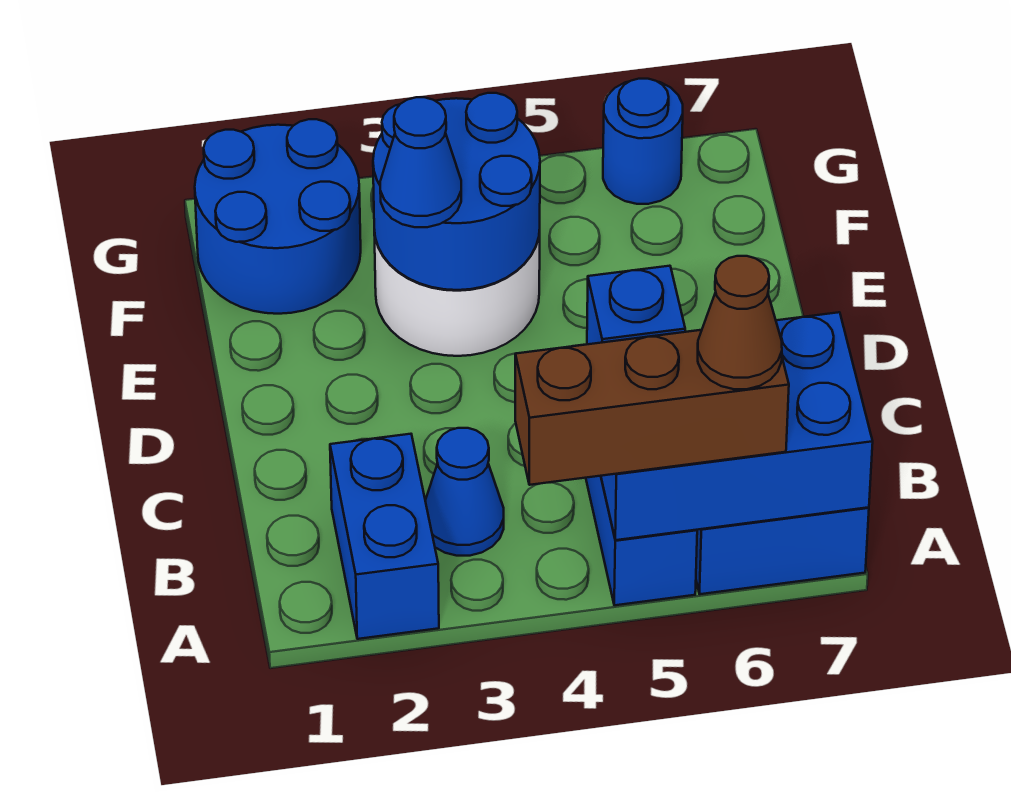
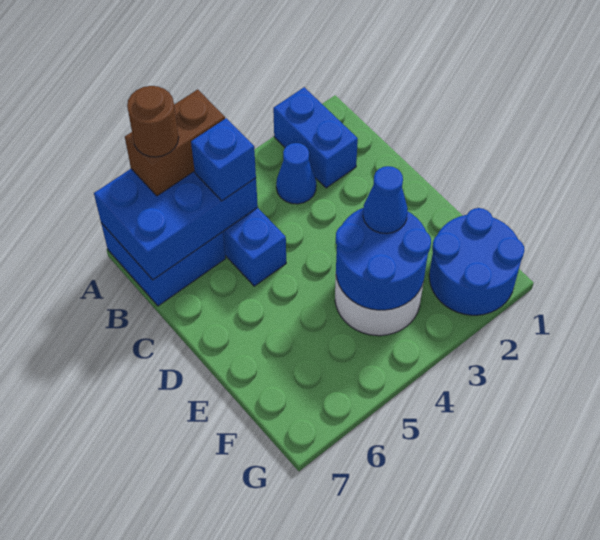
brown brick A4:A6 level 3 -> brown brick A5:A6 level 3
brown cone A6 level 4 -> brown round brick A6 level 4
blue round brick G6 level 1 -> none

